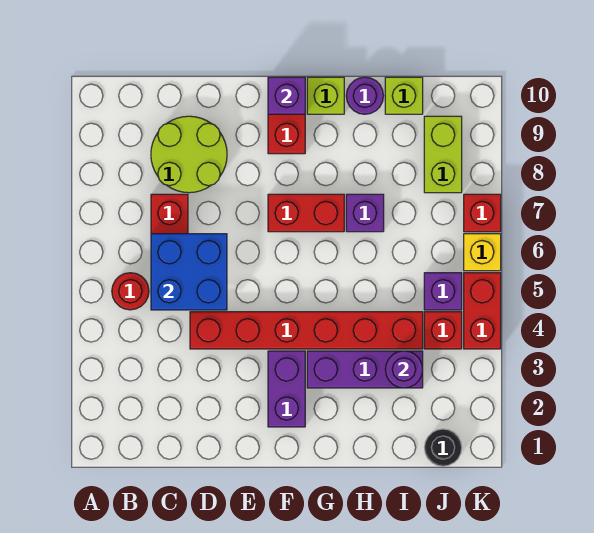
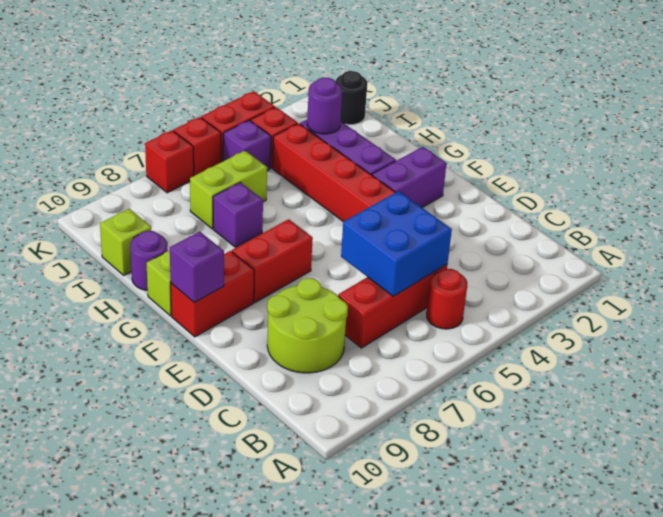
red brick F7:G7 level 1 -> red brick F7:F8 level 1
lime brick J8:J9 level 1 -> lime brick I6:I7 level 1
yellow brick K6 level 1 -> red brick K6 level 1

